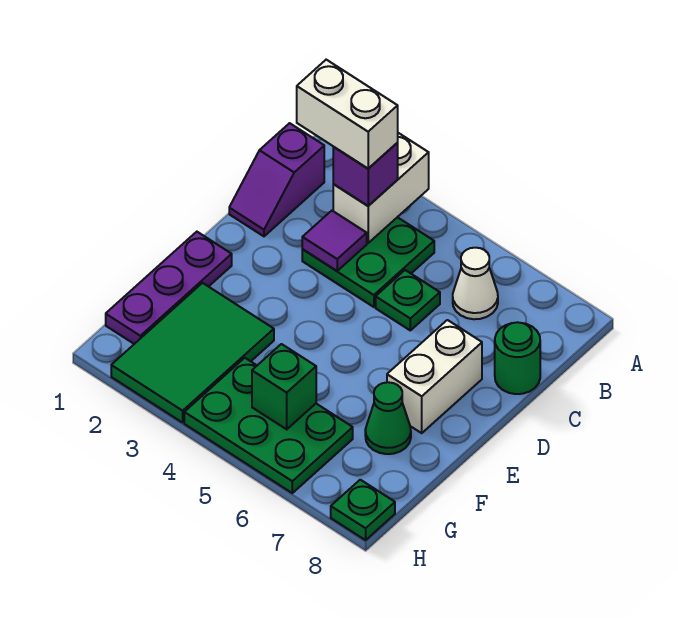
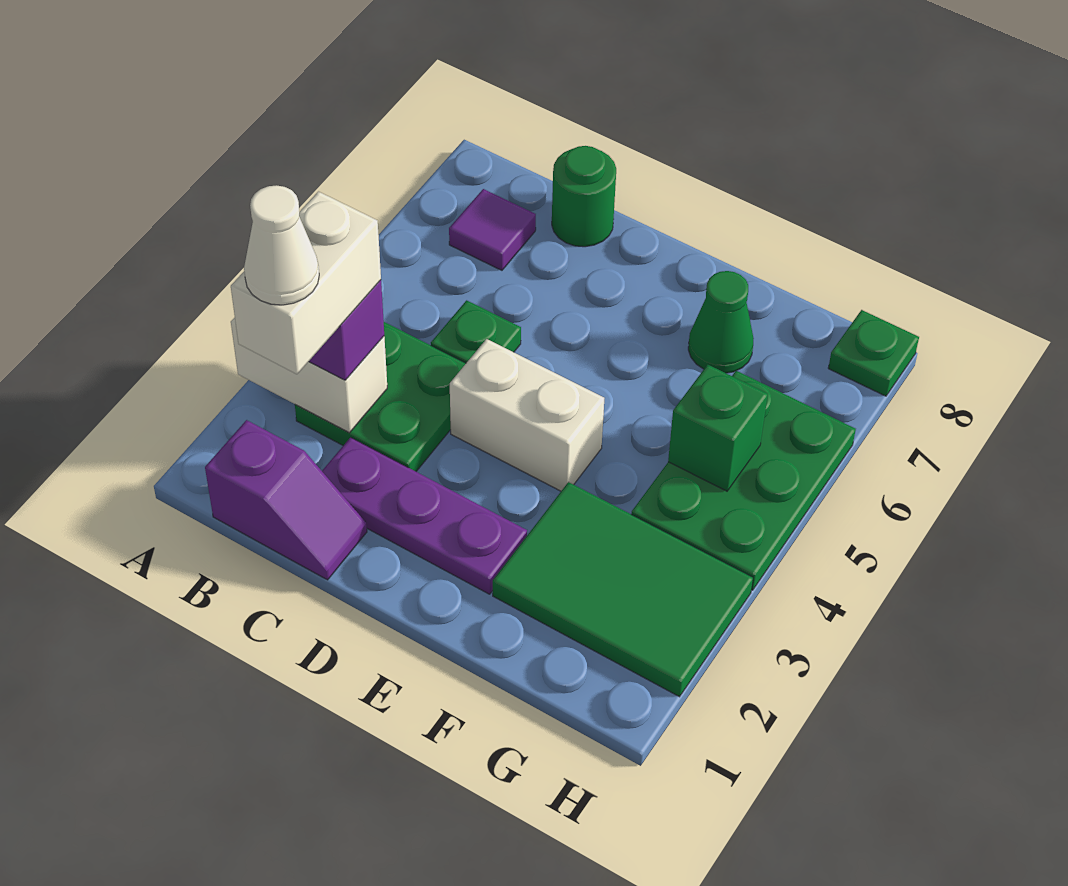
white cone B6 level 1 -> white cone B2 level 5
purple tile C3 level 2 -> purple tile B7 level 1
white brick D7:E7 level 1 -> white brick D4:E4 level 1
purple plate E1:G1 level 1 -> purple plate C2:E2 level 1

